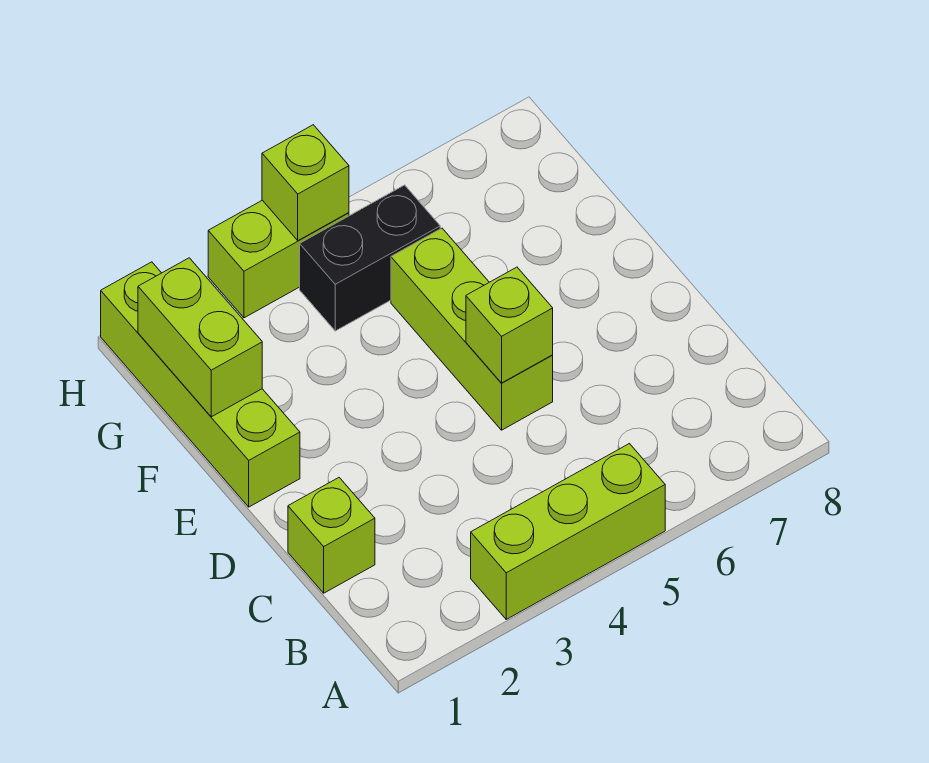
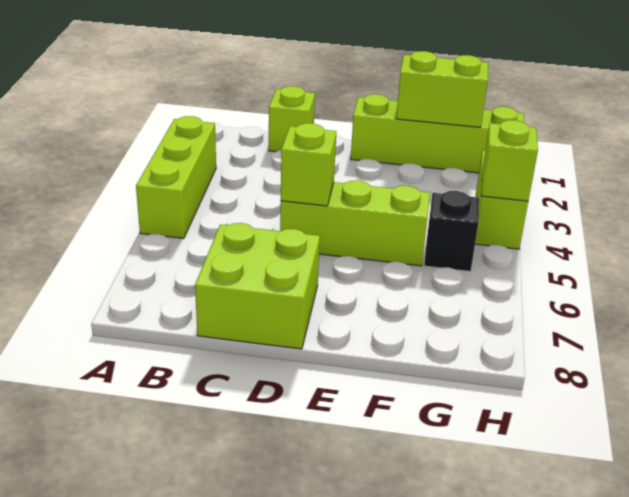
none -> lime brick C7:D8 level 1
black brick G4:G5 level 1 -> black brick G5 level 1

